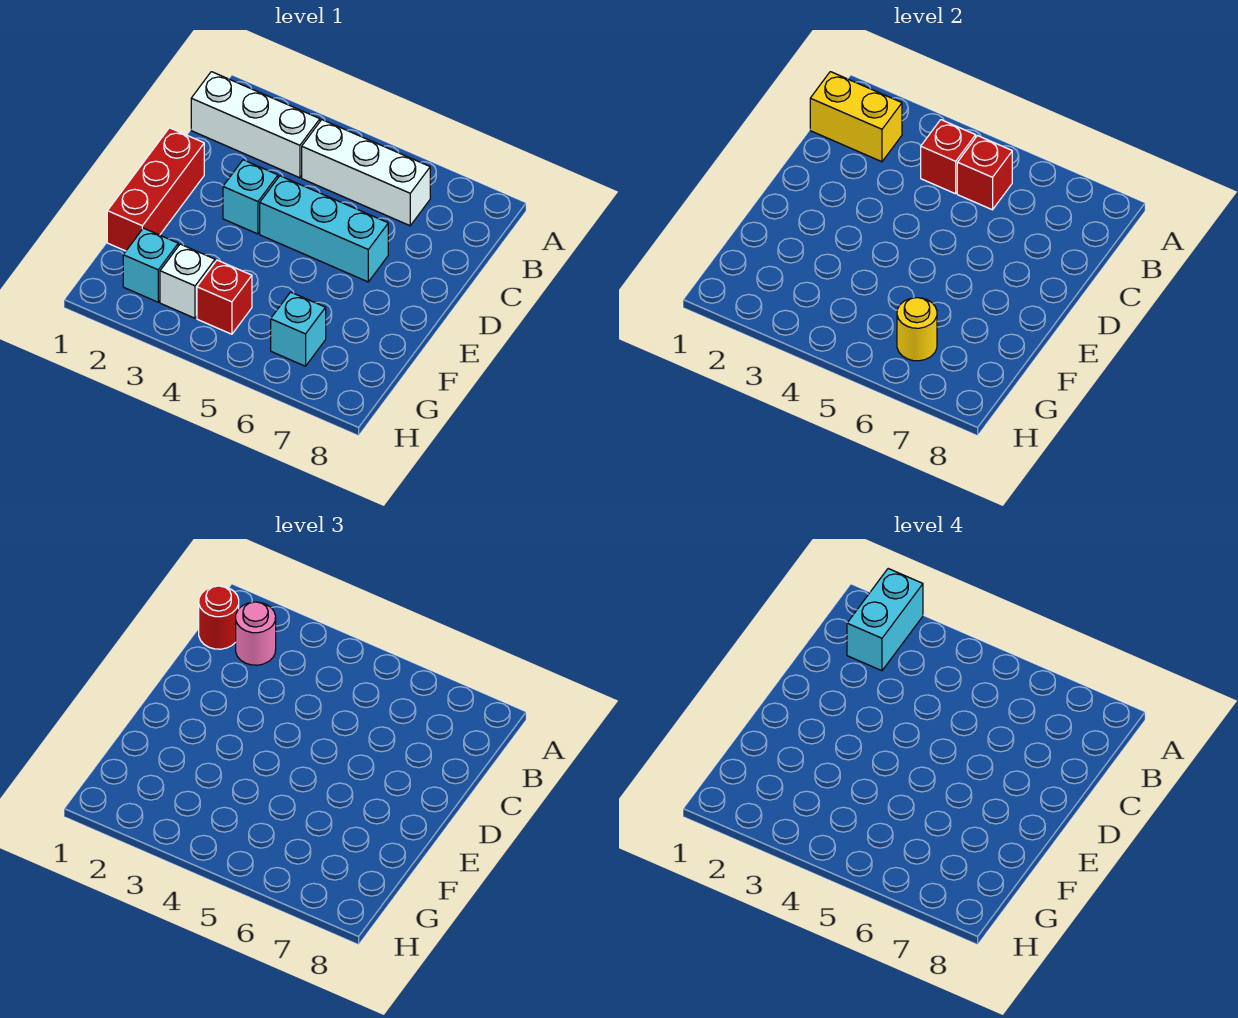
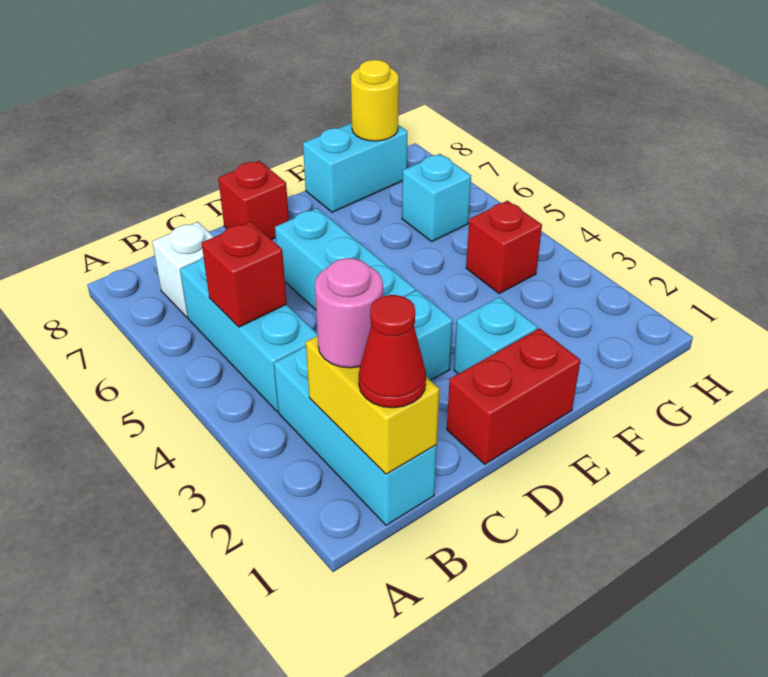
cyan brick A2:B2 level 4 -> cyan brick F8:G8 level 1
white brick B1:B3 level 1 -> cyan brick B1:B3 level 1
red round brick B1 level 3 -> red cone B1 level 3
white brick B4:B6 level 1 -> cyan brick B4:B6 level 1
red brick B4 level 2 -> red brick D8 level 1
red brick D1:F1 level 1 -> red brick D1:E1 level 1
cyan brick G2 level 1 -> cyan brick E2 level 1
white brick G3 level 1 -> white brick B7 level 1
yellow round brick G6 level 2 -> yellow round brick G8 level 2

